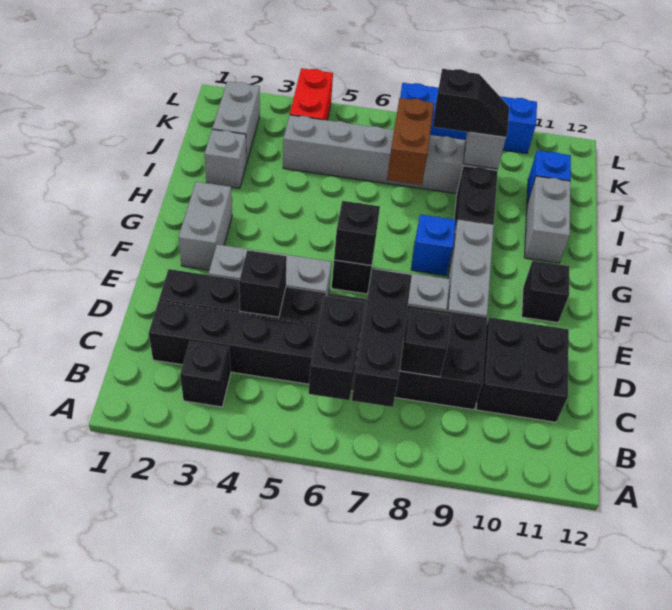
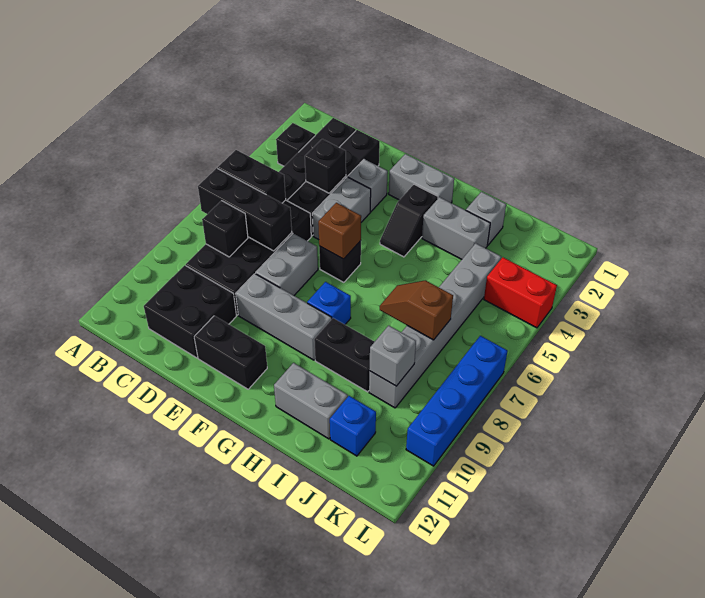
black brick F6 level 2 -> brown brick F6 level 2
black brick F11 level 1 -> black brick E11:F11 level 1
brown brick I7:J7 level 2 -> brown slope I7:J7 level 2 top J
grey brick J2:K2 level 1 -> grey brick H3:I3 level 1
black slope J8:J9 level 3 top 8 -> black slope G3:G4 level 1 top 3

